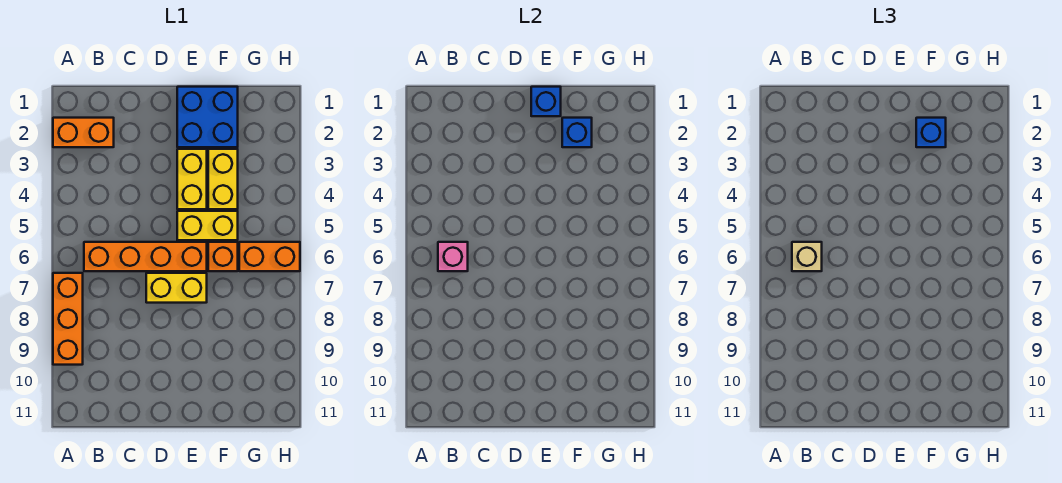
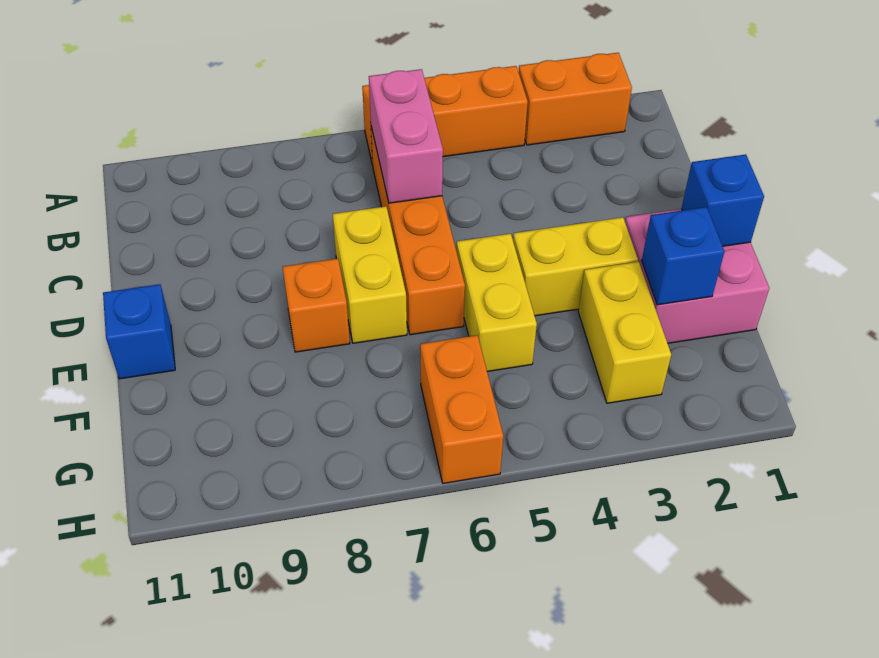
orange brick A2:B2 level 1 -> orange brick A2:A3 level 1
orange brick A7:A9 level 1 -> orange brick A4:A6 level 1
pink brick B6 level 2 -> pink brick B6:C6 level 2
tan brick B6 level 3 -> none
blue brick E1:F2 level 1 -> pink brick E1:F2 level 1
blue brick F2 level 3 -> blue brick E11 level 1
yellow brick F3:F4 level 1 -> yellow brick F3:G3 level 1
orange brick F6 level 1 -> orange brick E8 level 1

